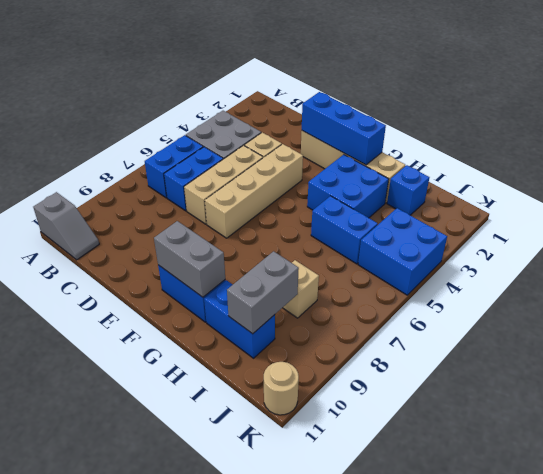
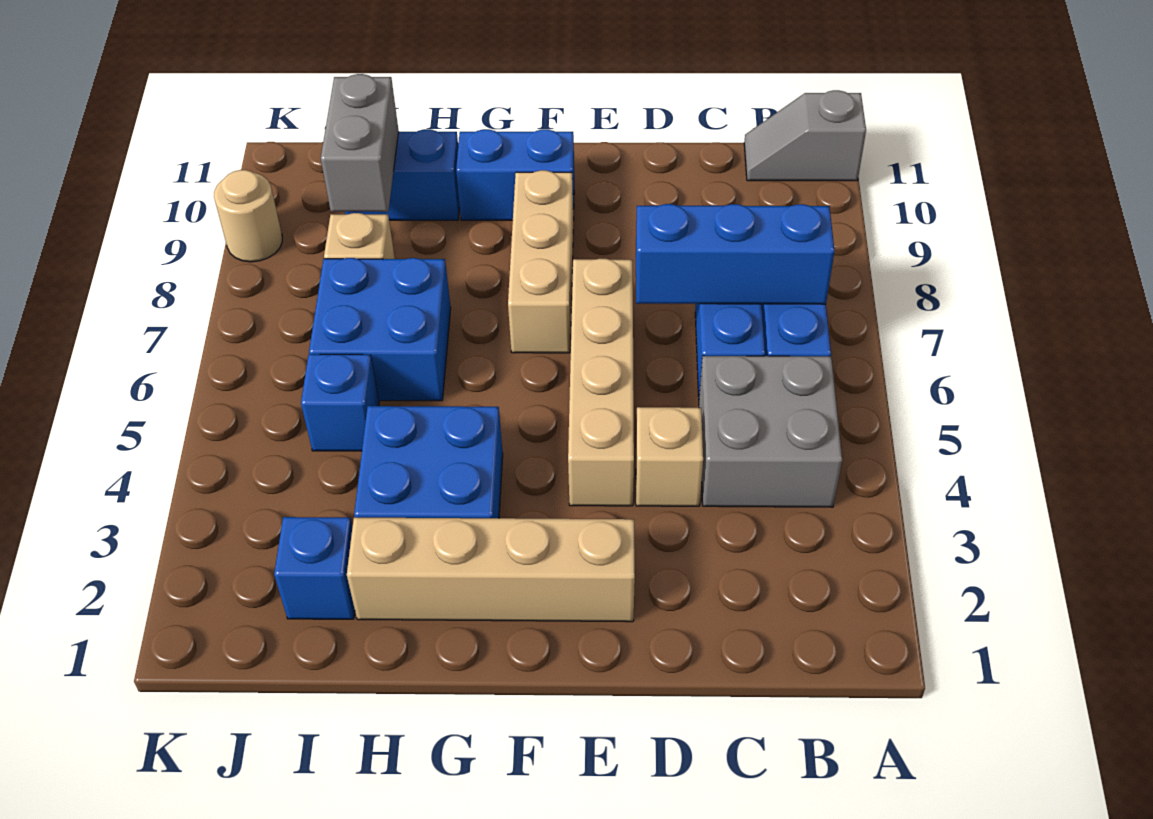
tan brick D5:D7 level 1 -> tan brick F7:F9 level 1
blue brick E2:G2 level 2 -> blue brick B7:D7 level 2
grey brick F10:G10 level 2 -> none
blue brick H5:I5 level 1 -> blue brick I5 level 1
blue brick J4:K5 level 1 -> blue brick H6:I7 level 1
tan round brick K11 level 1 -> tan round brick K9 level 1

